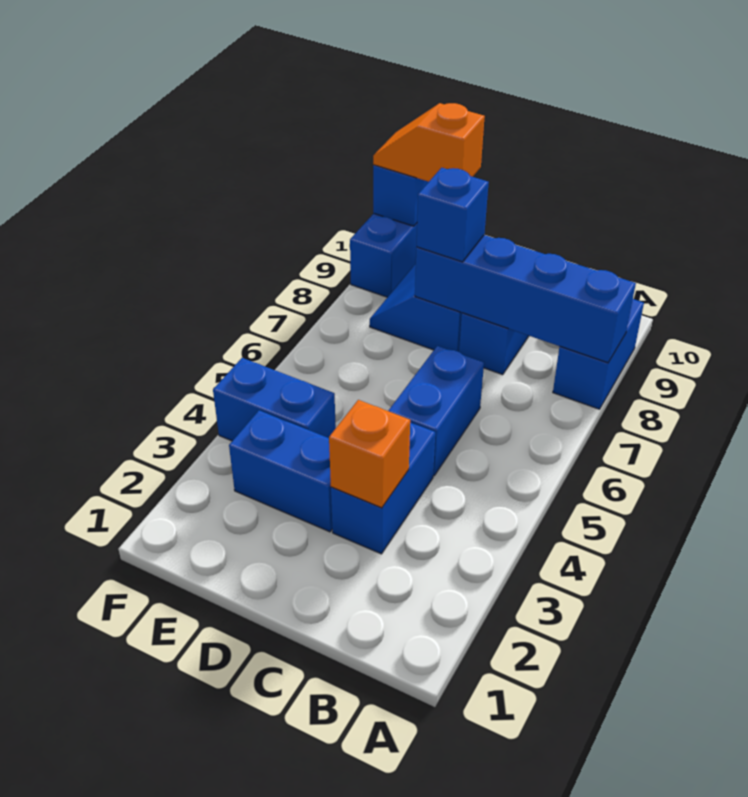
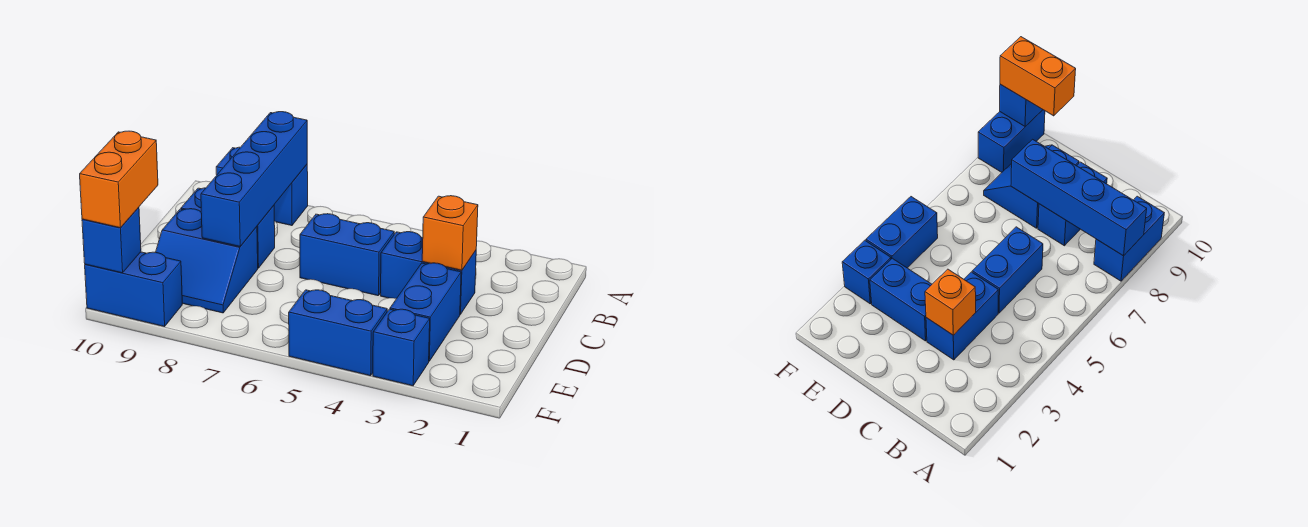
blue brick D8 level 3 -> blue brick F3 level 1
blue brick E4:F4 level 1 -> blue brick F4:F5 level 1
orange slope E10:F10 level 3 top E -> orange brick E10:F10 level 3

